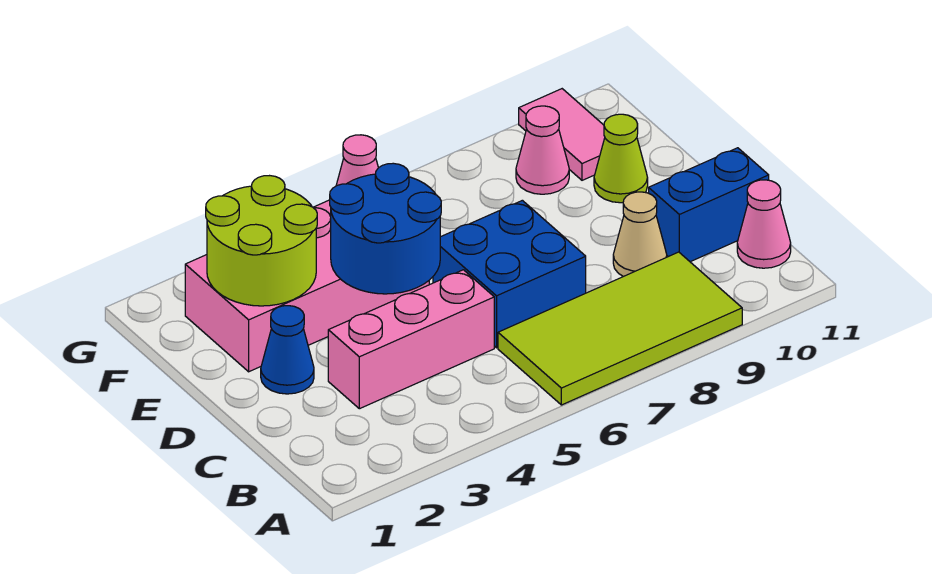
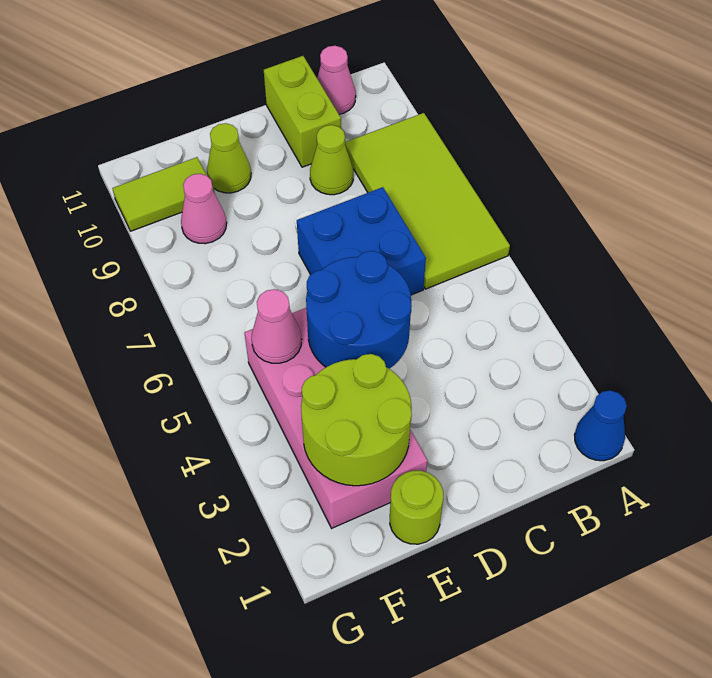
pink brick C3:C5 level 1 -> none
tan cone C9 level 1 -> lime cone C9 level 1
blue brick C10:C11 level 1 -> lime brick C10:C11 level 1
blue cone D2 level 1 -> blue cone A1 level 1
none -> lime round brick E1 level 1
pink tile F10:G10 level 1 -> lime tile F10:G10 level 1

